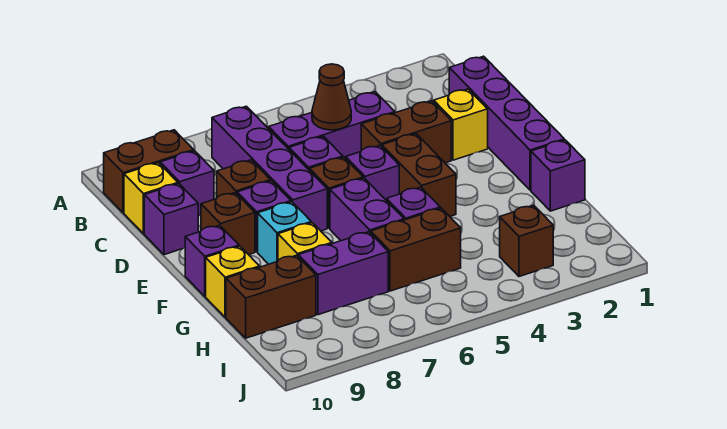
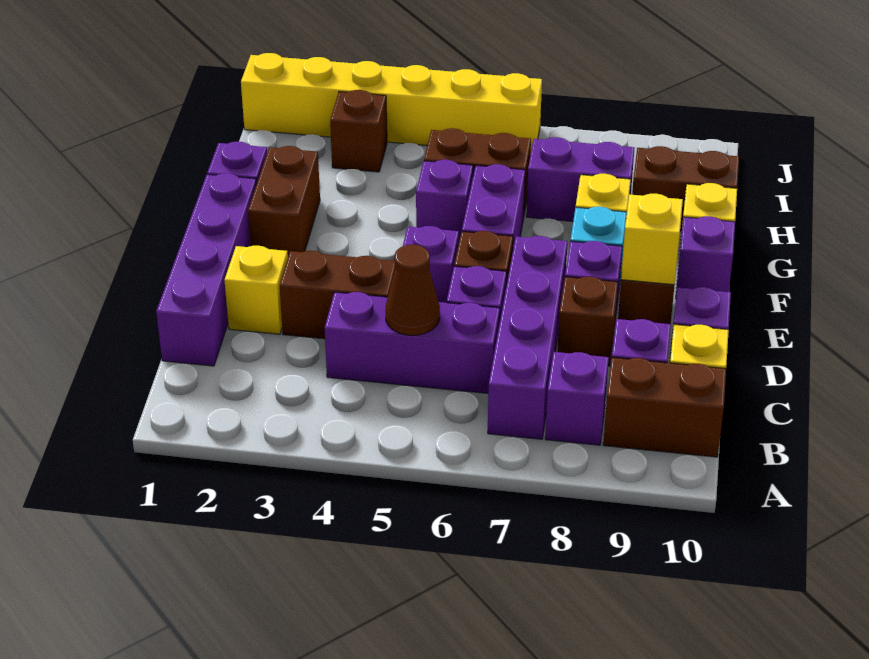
none -> purple brick B8 level 1
brown brick E4:F4 level 1 -> brown brick F2:G2 level 1
none -> yellow brick E9 level 2
none -> yellow brick J1:J6 level 1

